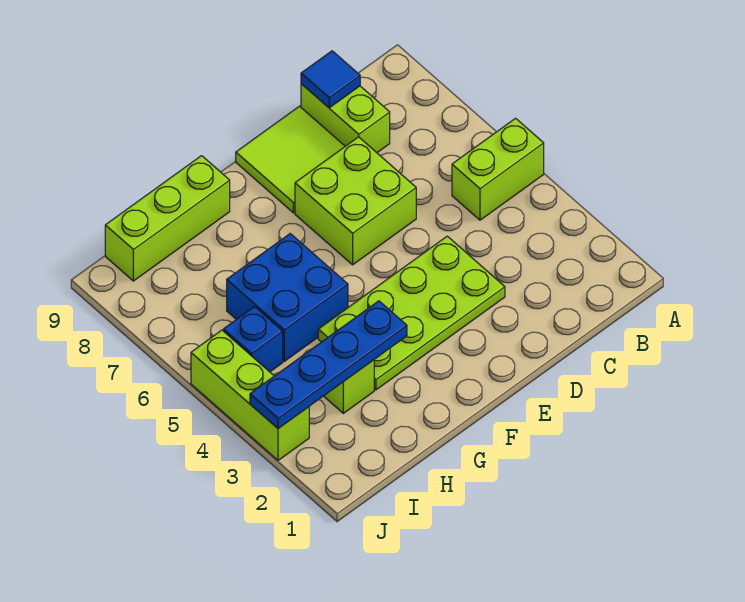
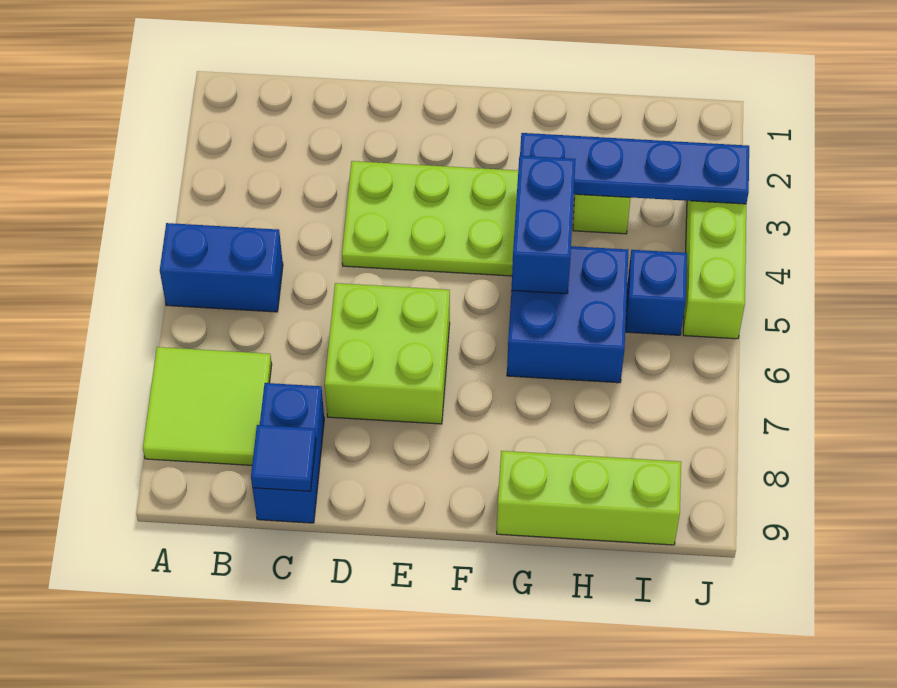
lime brick A5:B5 level 1 -> blue brick A5:B5 level 1
lime brick C8:C9 level 1 -> blue brick C8:C9 level 1
lime tile D8:E9 level 1 -> lime tile A7:B8 level 1
none -> blue brick G4:G5 level 2

